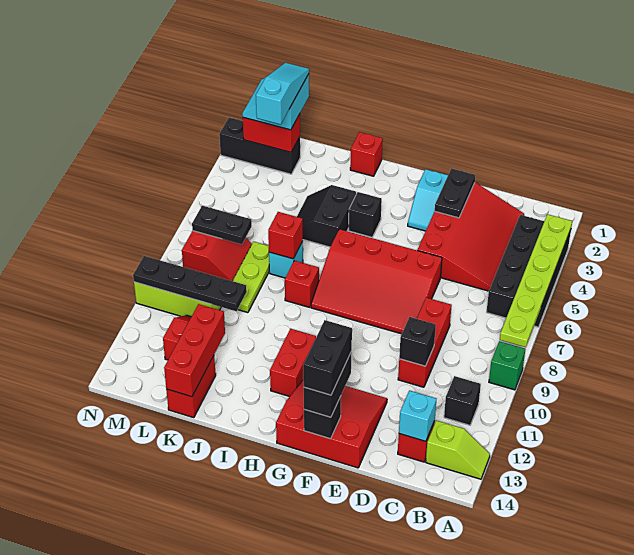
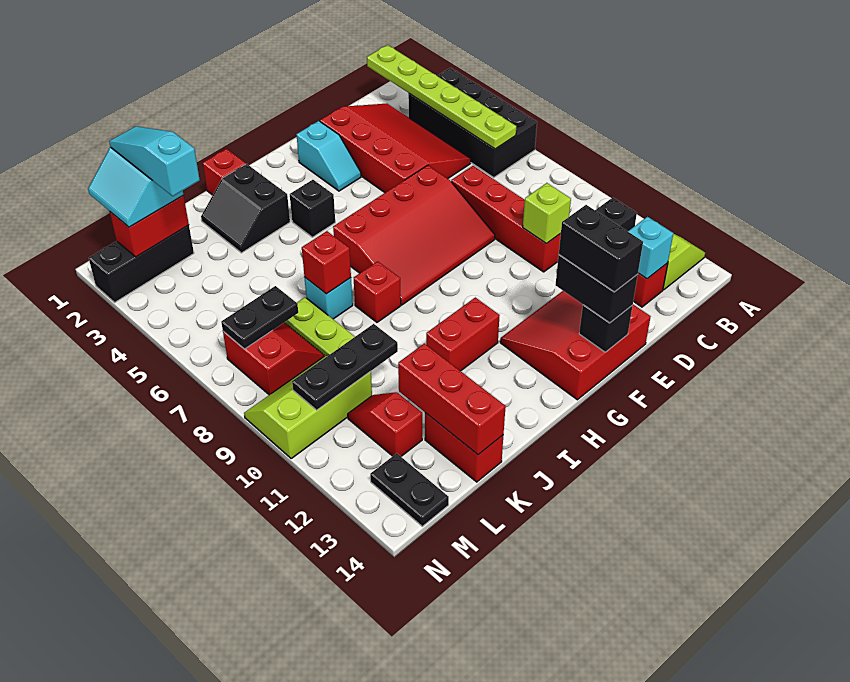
lime plate A3:A8 level 2 -> lime plate B1:B6 level 2
green brick A9 level 1 -> none
red brick D8:D10 level 1 -> red brick D7:D10 level 1
black brick D10 level 2 -> lime brick D10 level 2
black plate E2:E3 level 2 -> black plate M13:M14 level 1
red brick H11:H12 level 1 -> red brick H11:I11 level 1
black slope I4:J5 level 1 top I -> black slope I2:J3 level 1 top I
black plate K10:N10 level 2 -> black plate K10:M10 level 2

